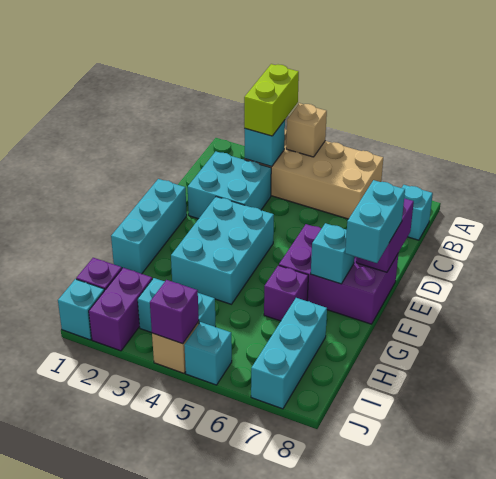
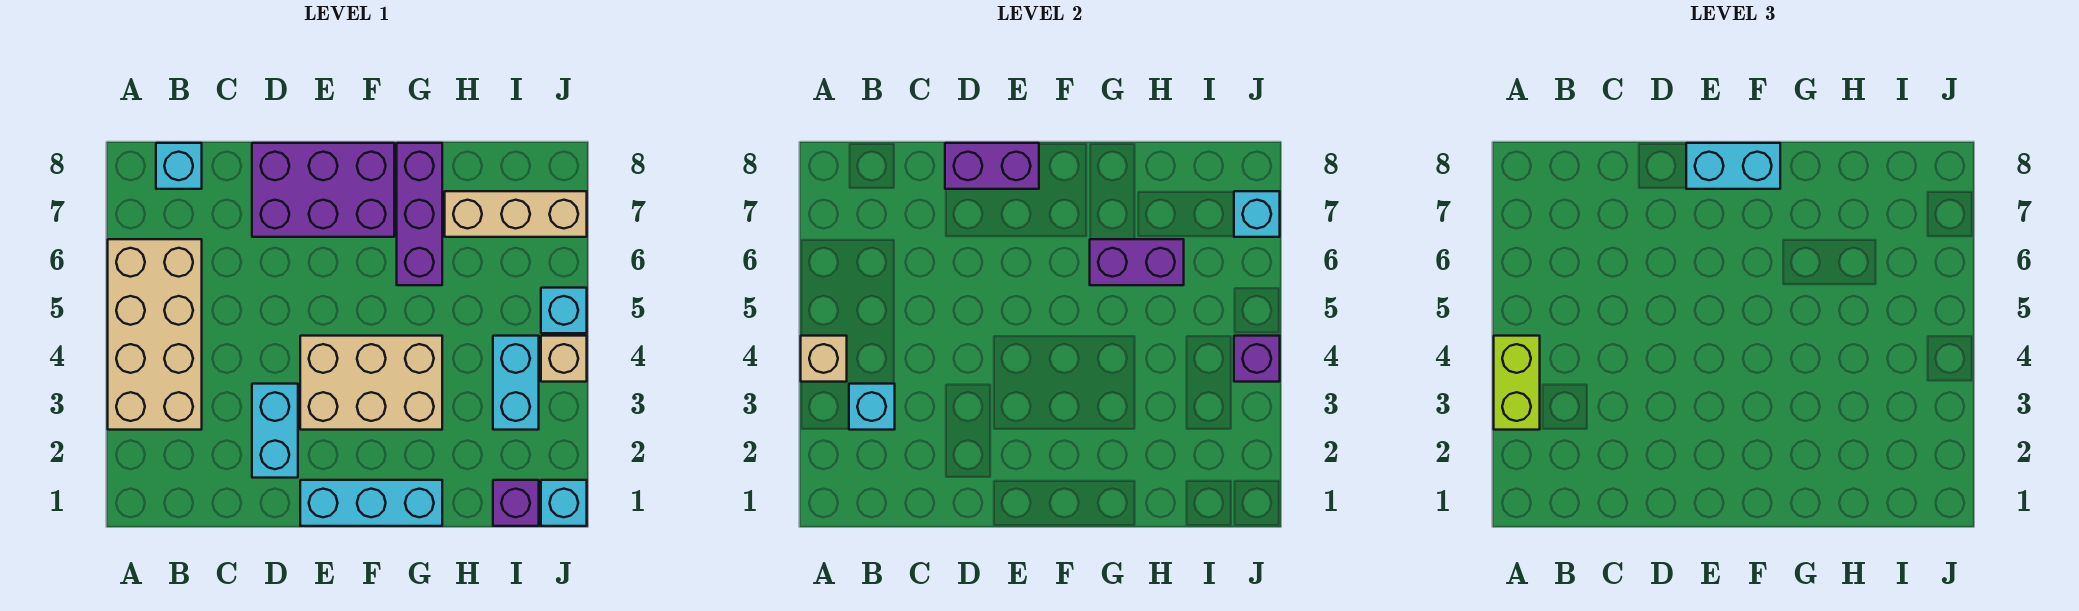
lime brick A3:B3 level 3 -> lime brick A3:A4 level 3
cyan brick C2:D3 level 1 -> cyan brick D2:D3 level 1
cyan brick E3:G4 level 1 -> tan brick E3:G4 level 1
purple brick E6:F8 level 1 -> purple brick D7:F8 level 1
cyan brick F7 level 2 -> cyan brick J7 level 2
purple brick G6 level 1 -> purple brick G6:G8 level 1
cyan brick H7:J7 level 1 -> tan brick H7:J7 level 1
purple brick I2:J2 level 1 -> purple brick G6:H6 level 2

